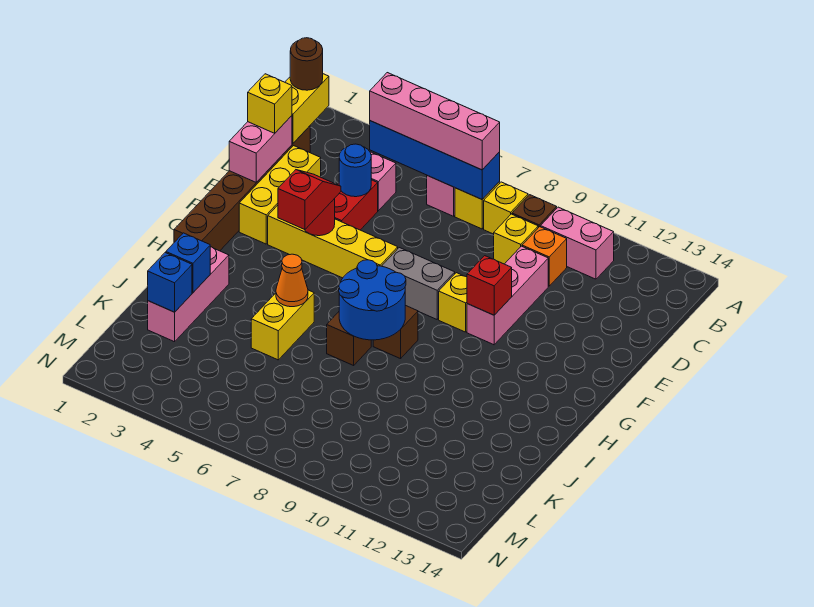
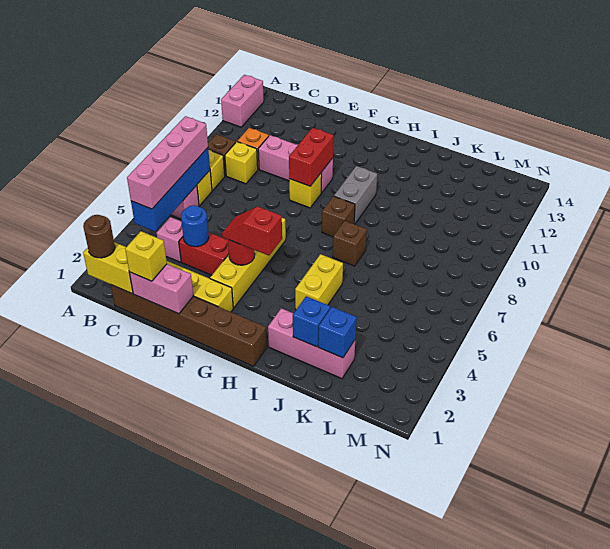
pink brick B10:B11 level 1 -> pink brick A12:A13 level 1
grey brick F7:F8 level 1 -> grey brick H9:H10 level 1
red brick F10 level 2 -> red brick F9:F10 level 2
blue round brick H7:I8 level 2 -> none
yellow brick I5:J5 level 1 -> yellow brick I4:I5 level 1
orange cone I5 level 2 -> none

